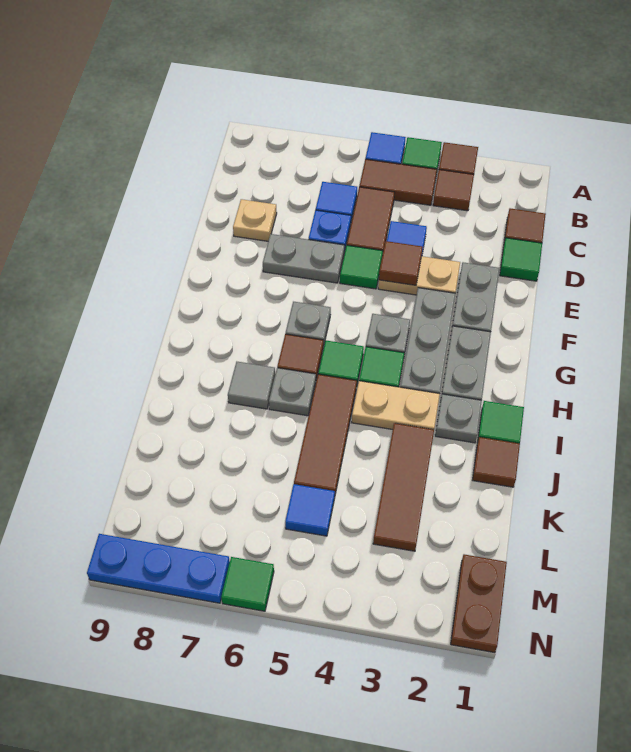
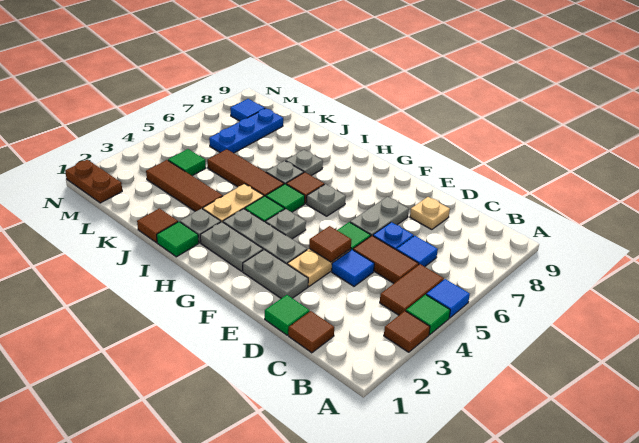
brown tile B3 level 1 -> none
grey tile I7 level 1 -> grey plate I7 level 1
blue tile L5 level 1 -> blue tile M8 level 1
green tile N6 level 1 -> green tile L4 level 1
blue plate N7:N9 level 1 -> blue plate L6:L8 level 1

